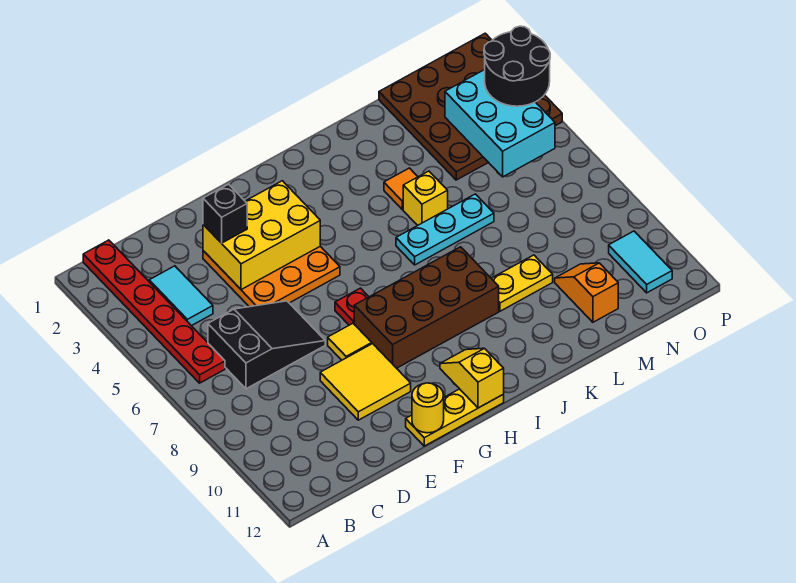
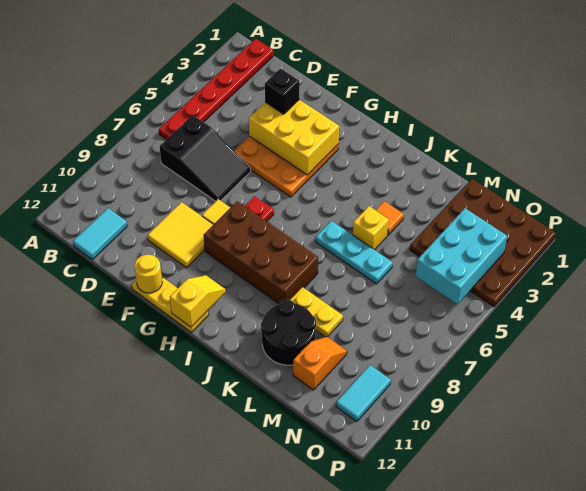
cyan tile C3:C4 level 1 -> cyan tile C11:C12 level 1
black round brick O3:P4 level 3 -> black round brick K10:L11 level 1

